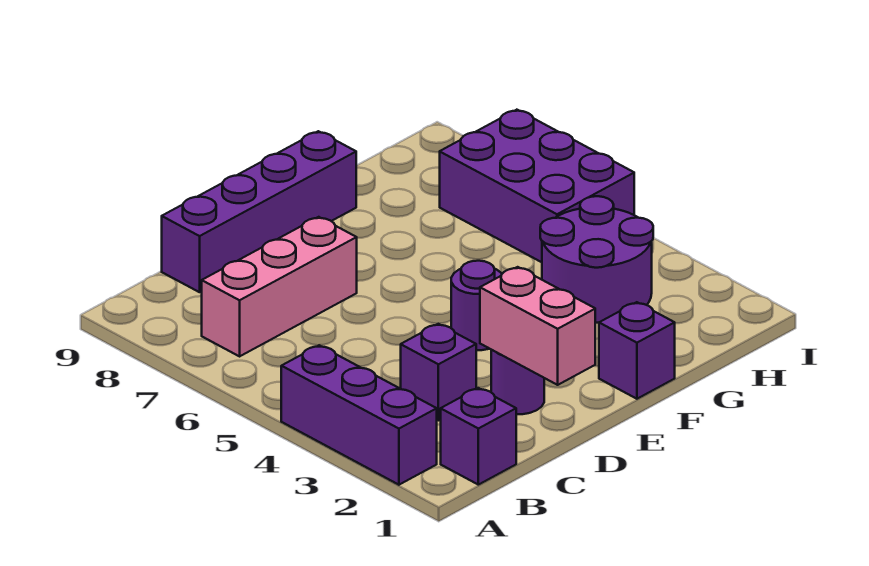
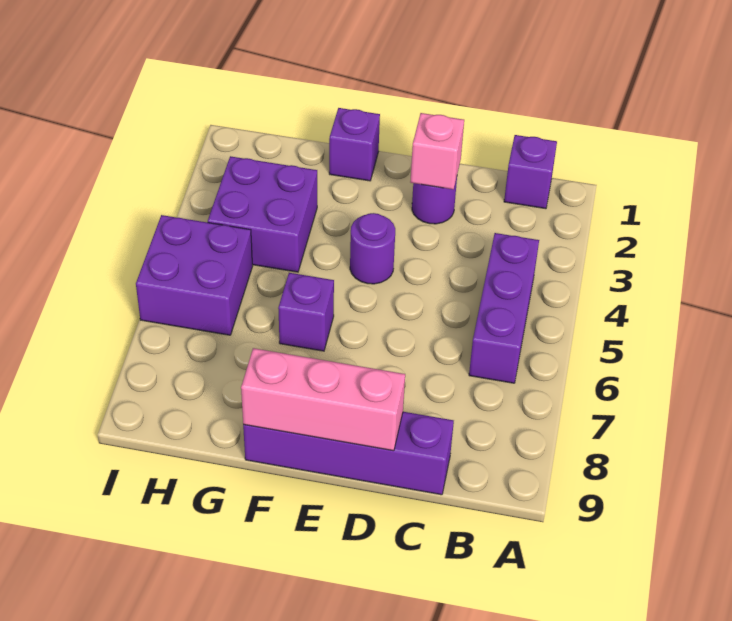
purple brick A2:A4 level 1 -> purple brick B4:B6 level 1
pink brick B7:D7 level 1 -> pink brick D9:F9 level 2
purple brick C3 level 1 -> purple brick F6 level 1
pink brick D1:D2 level 2 -> pink brick D2 level 2
purple round brick G3:H4 level 1 -> purple brick G3:H4 level 1
purple brick H5:I7 level 1 -> purple brick H5:I6 level 1

